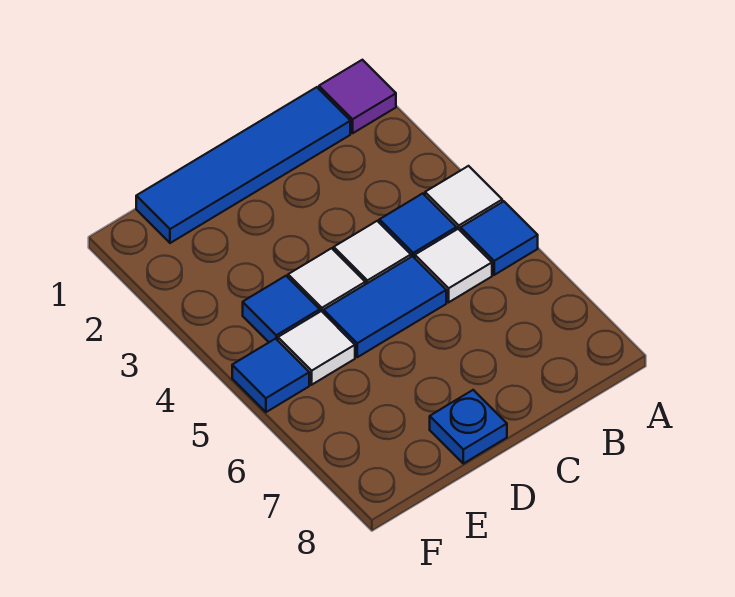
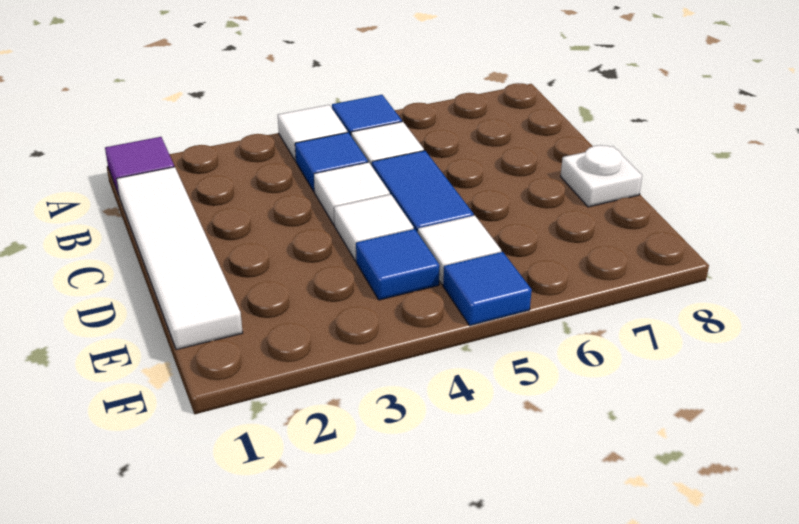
blue tile B1:E1 level 1 -> white tile B1:E1 level 1
blue plate D8 level 1 -> white plate D8 level 1

